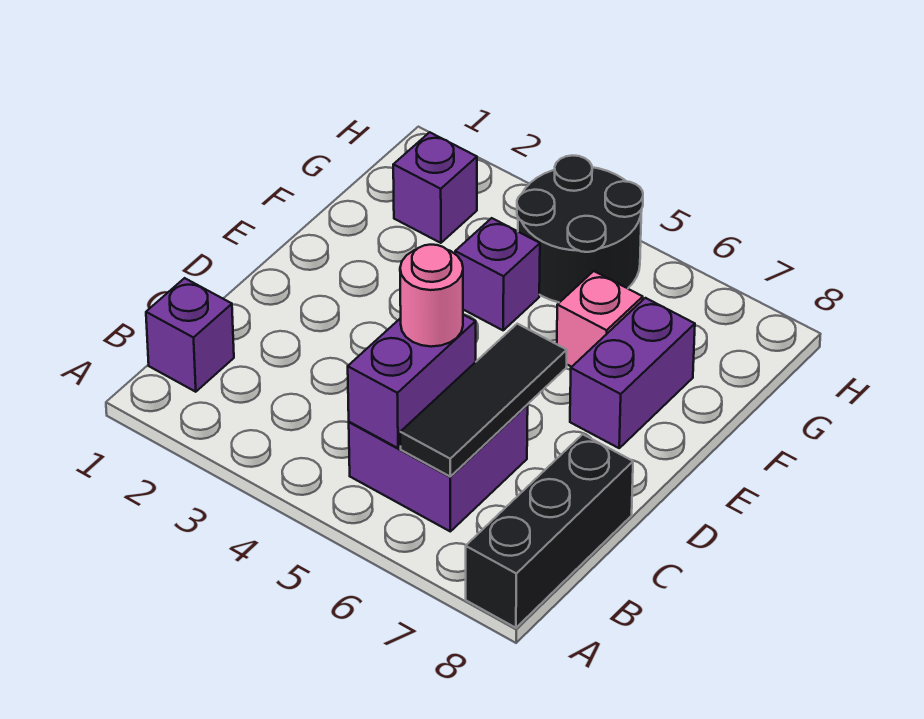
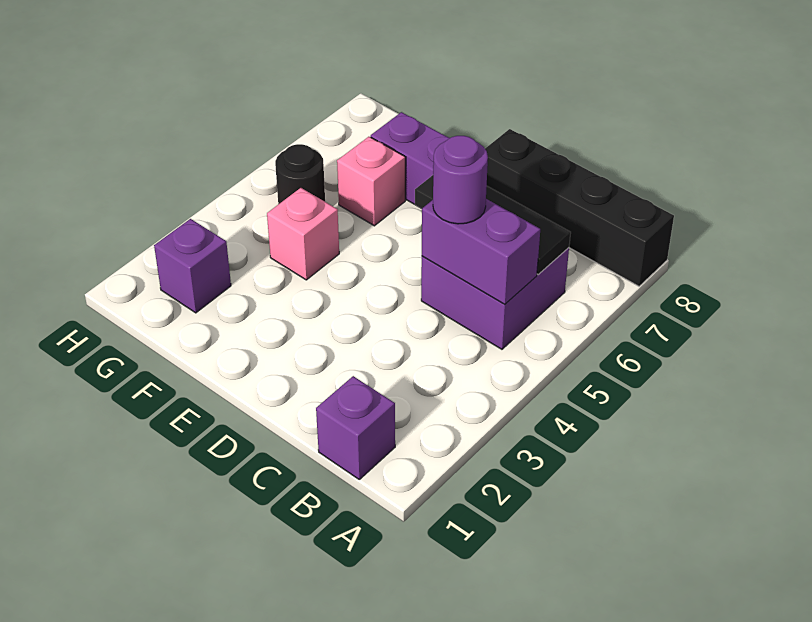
black brick A8:C8 level 1 -> black brick A8:D8 level 1
pink round brick C5 level 3 -> purple round brick C5 level 3
purple brick F4 level 1 -> pink brick F4 level 1
black round brick G4:H5 level 1 -> black round brick G5 level 1

